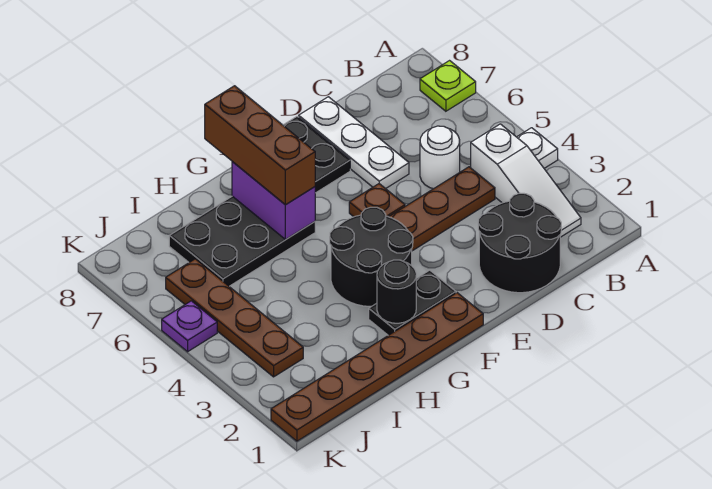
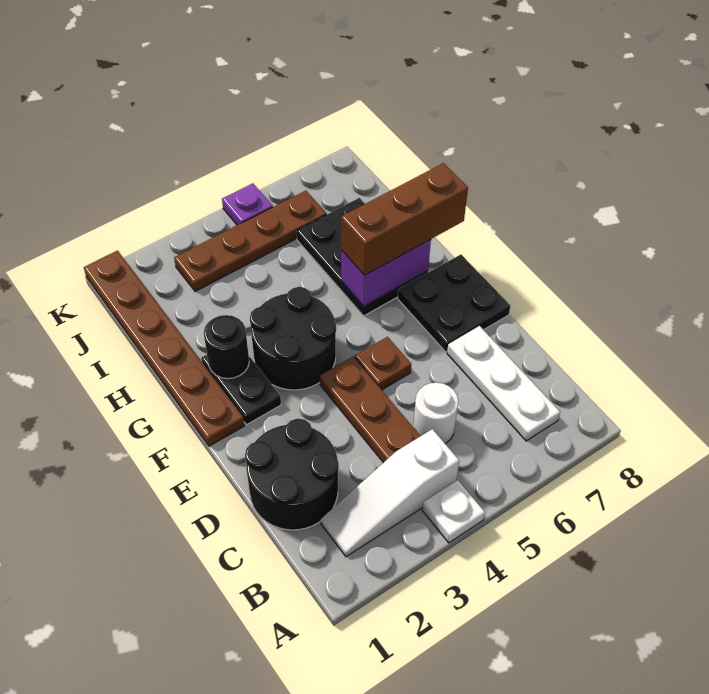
lime plate A7 level 1 -> none
white plate D6:D8 level 1 -> white plate B7:D7 level 1

